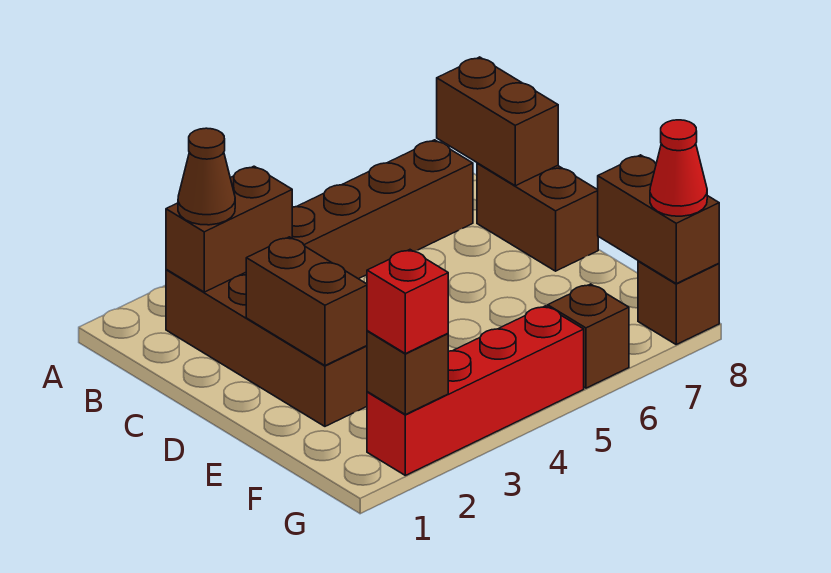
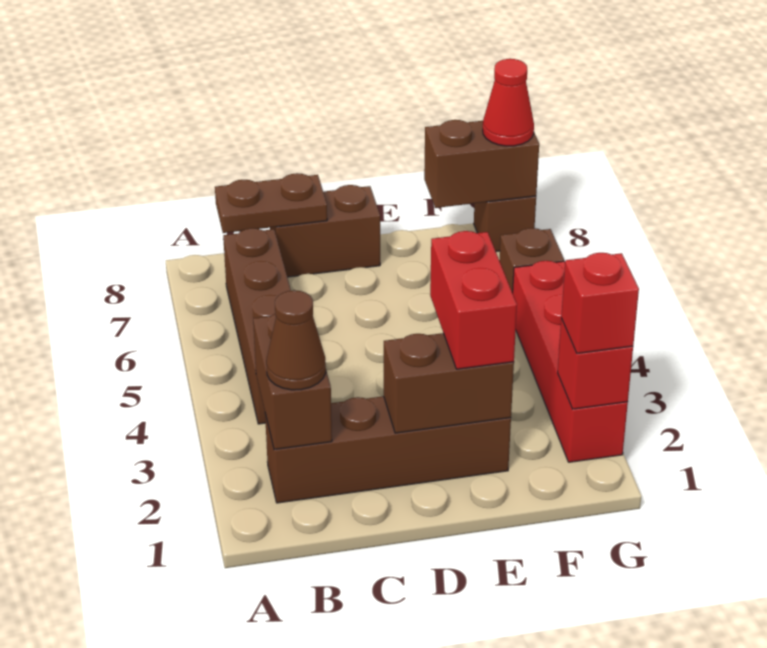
brown brick B8:C8 level 2 -> brown plate B8:C8 level 2
none -> red brick E2:E3 level 3
brown brick G2 level 2 -> red brick G2 level 2

